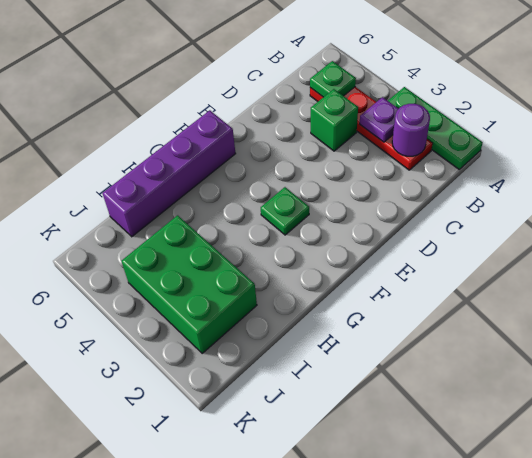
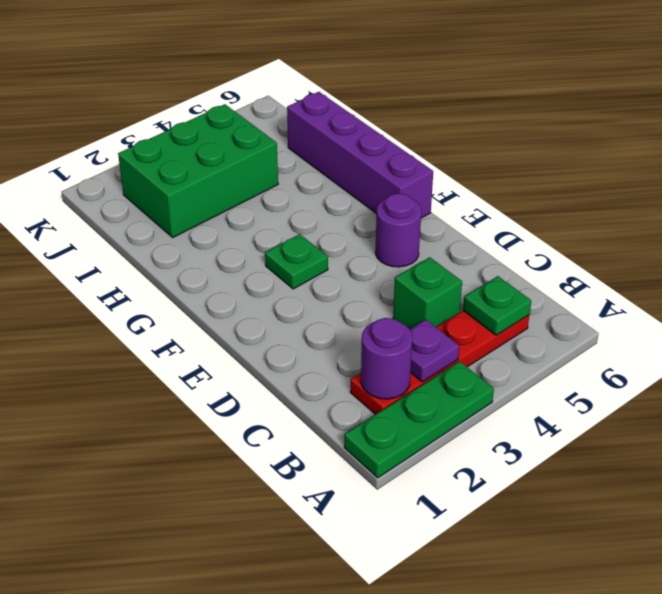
none -> purple round brick E5 level 1

